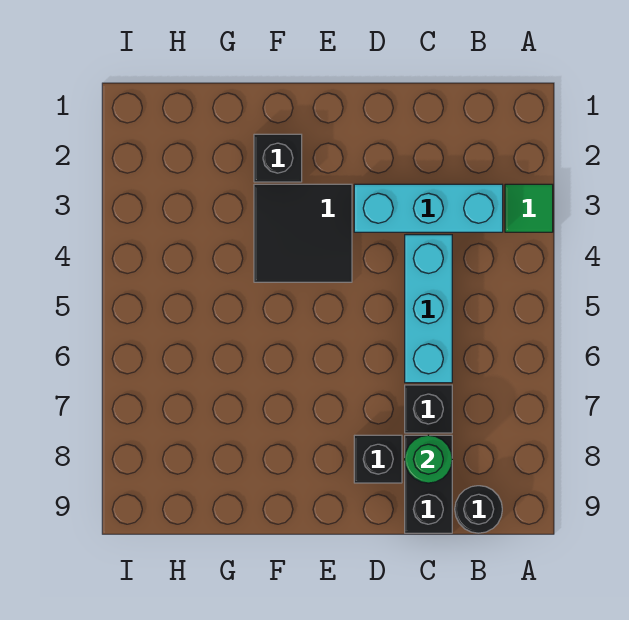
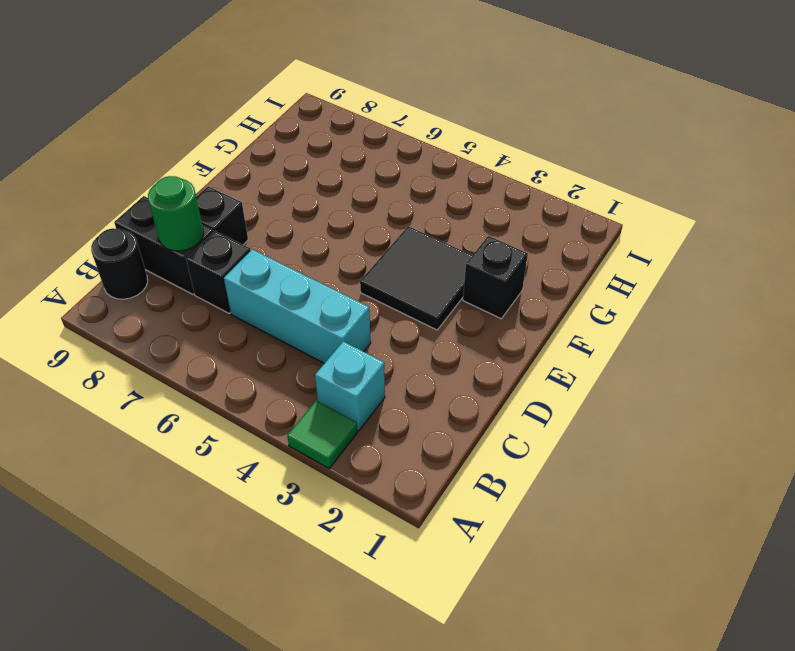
cyan brick B3:D3 level 1 -> cyan brick B3 level 1

